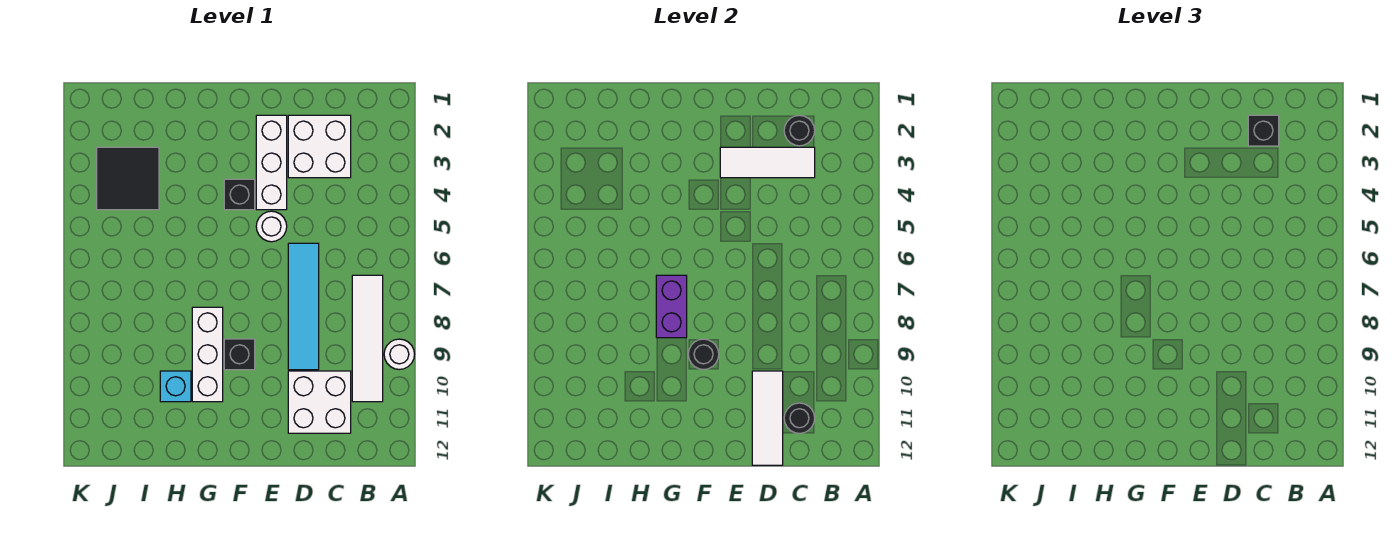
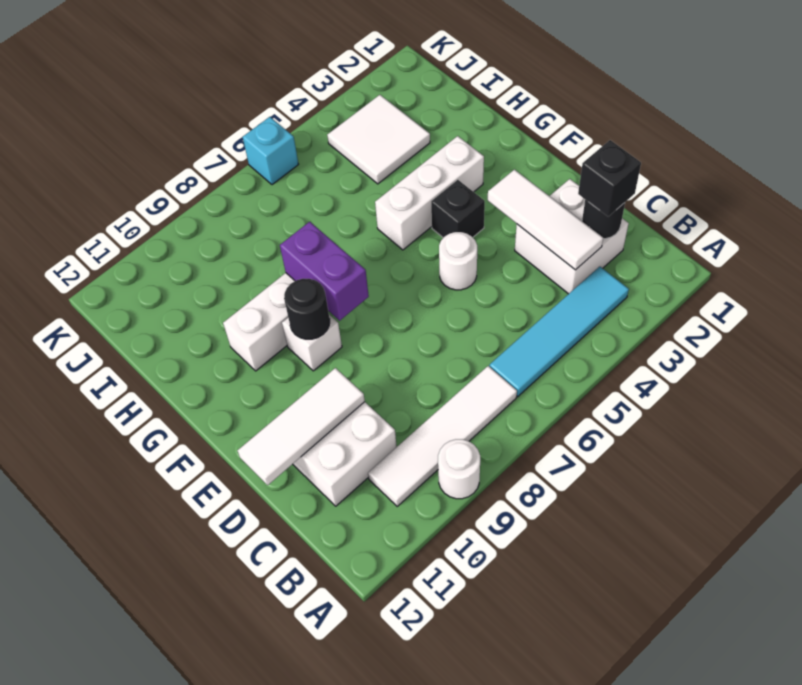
black round brick C11 level 2 -> none
cyan tile D6:D9 level 1 -> cyan tile B3:B6 level 1
white brick E2:E4 level 1 -> white brick G3:G5 level 1
black brick F9 level 1 -> white brick F9 level 1
purple brick G7:G8 level 2 -> purple brick F8:G8 level 2
cyan brick H10 level 1 -> cyan brick K6 level 1
black tile I3:J4 level 1 -> white tile I3:J4 level 1

